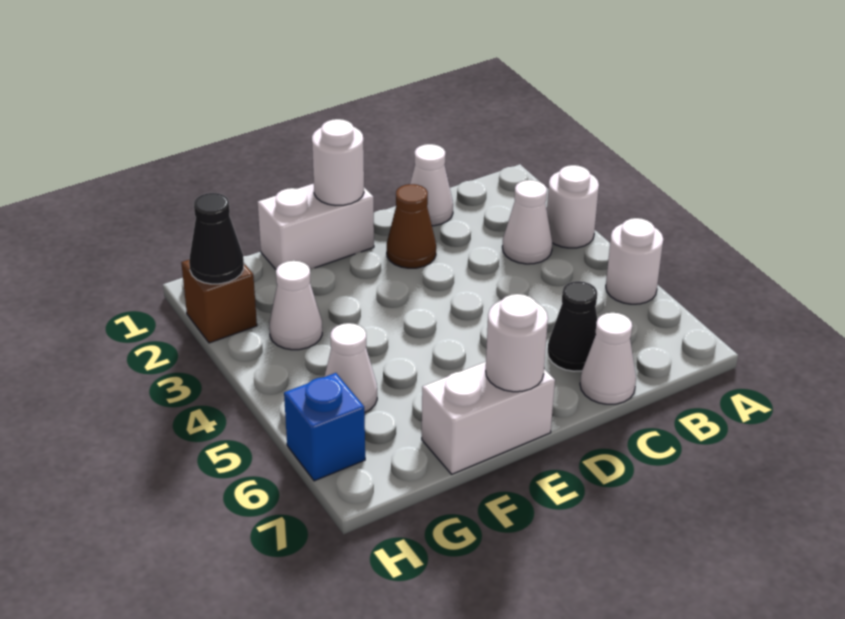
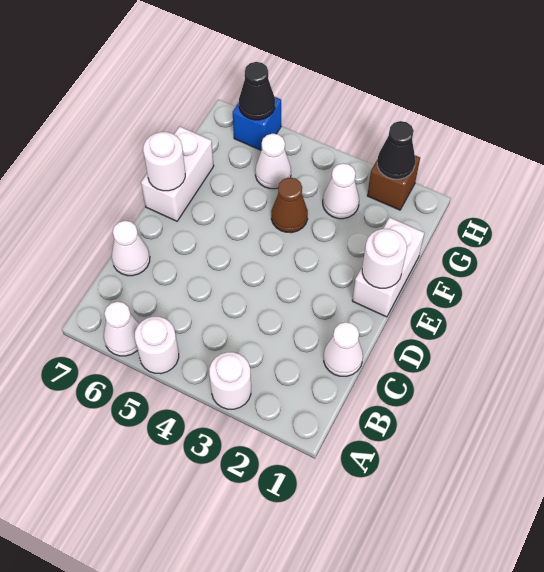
white cone B3 level 1 -> white cone A6 level 1
black cone C6 level 1 -> black cone H6 level 2
brown cone D2 level 1 -> brown cone F4 level 1

